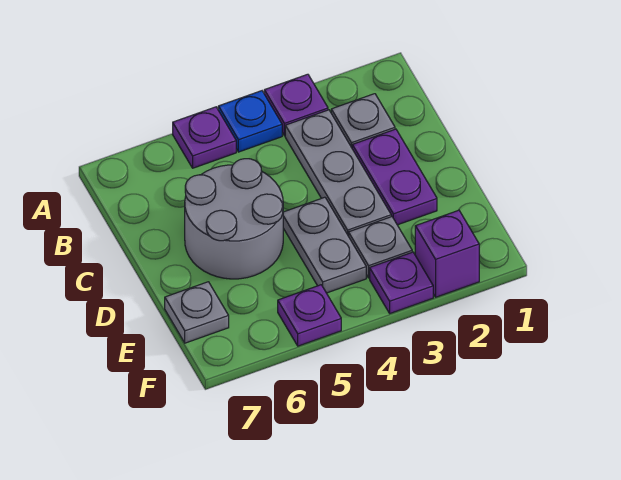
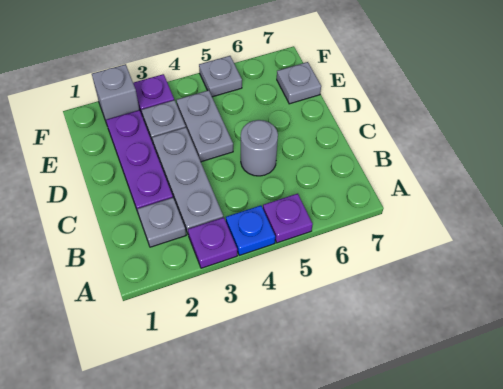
purple plate C2:D2 level 1 -> purple plate C2:E2 level 1
grey round brick C5:D6 level 1 -> grey round brick C5 level 1
purple brick F2 level 1 -> grey brick F2 level 1
purple plate F5 level 1 -> grey plate F5 level 1

